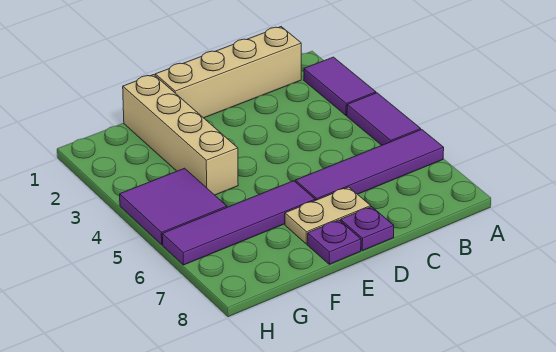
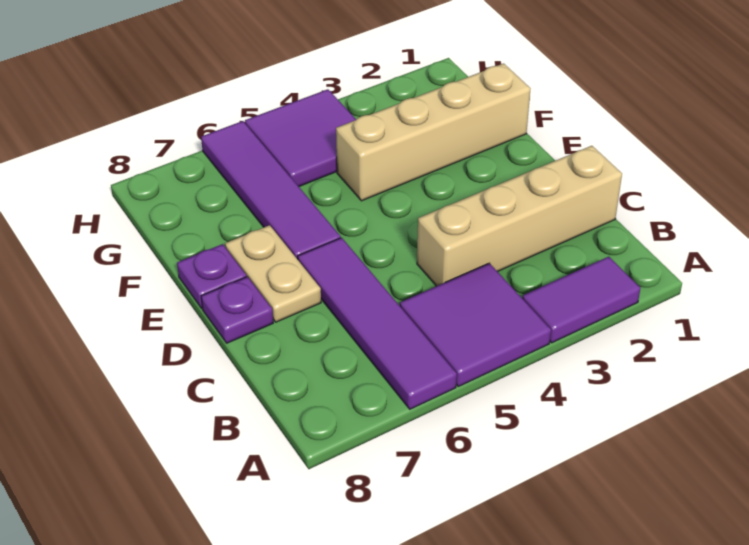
purple tile A4:A5 level 1 -> purple tile A4:B5 level 1
tan brick B1:E1 level 1 -> tan brick C1:C4 level 1

